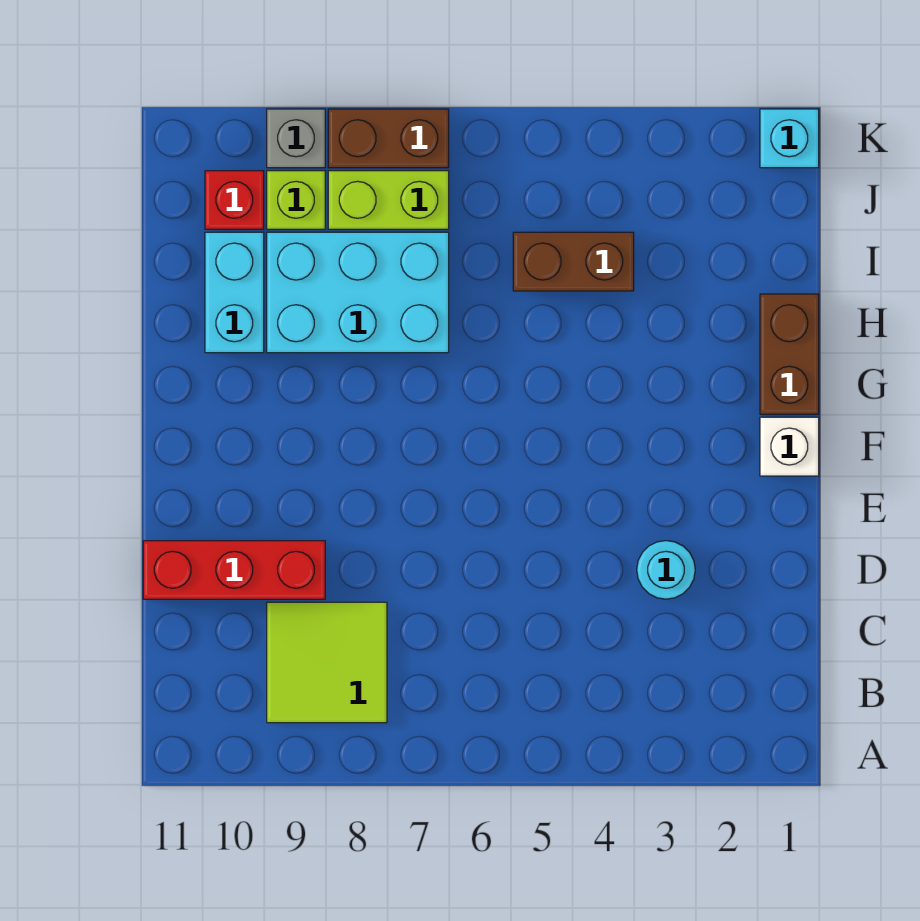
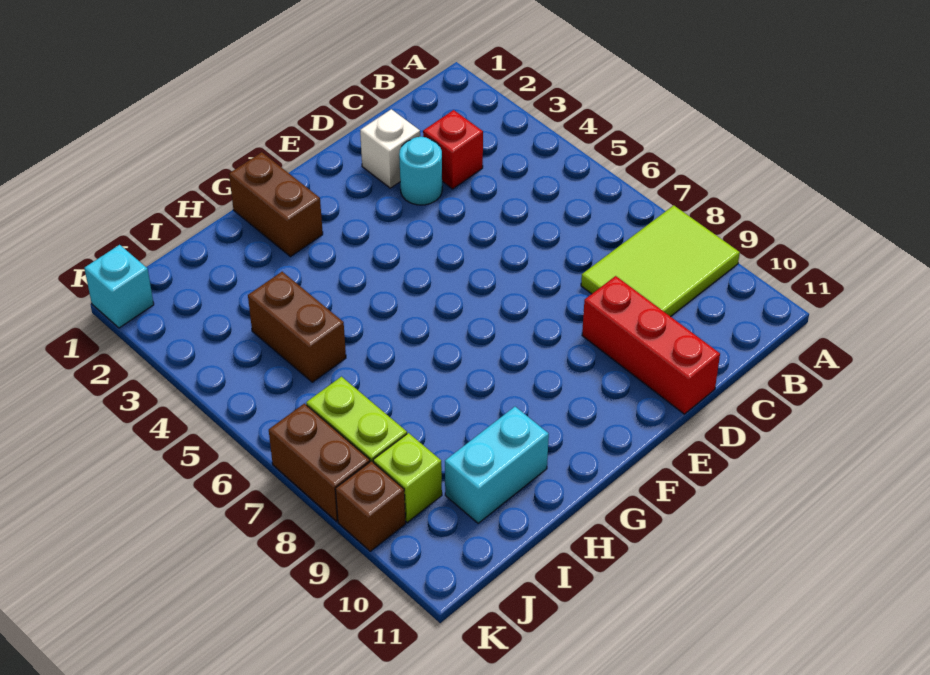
lime tile B8:C9 level 1 -> lime tile A8:C9 level 1
white brick F1 level 1 -> white brick D2 level 1
brown brick G1:H1 level 1 -> brown brick G1:G2 level 1
cyan brick H7:I9 level 1 -> none
red brick J10 level 1 -> red brick C3 level 1
grey brick K9 level 1 -> brown brick K9 level 1

